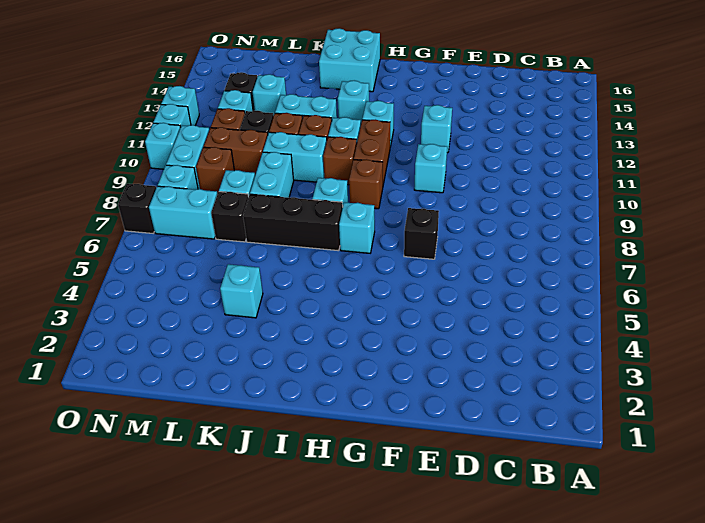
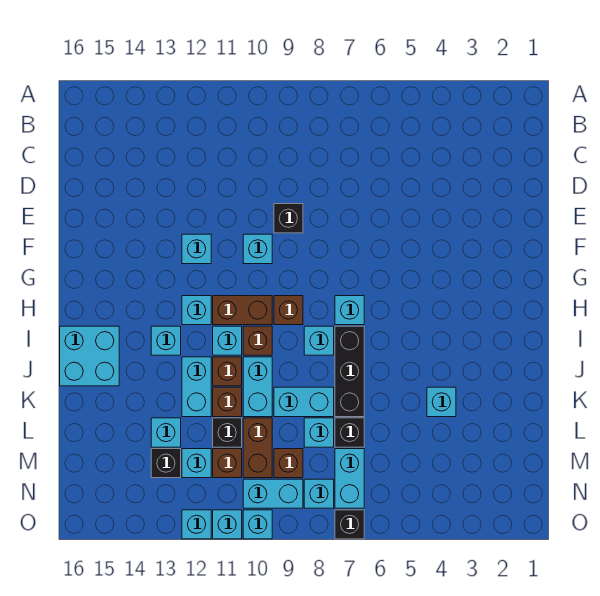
black brick F7 level 1 -> black brick E9 level 1

